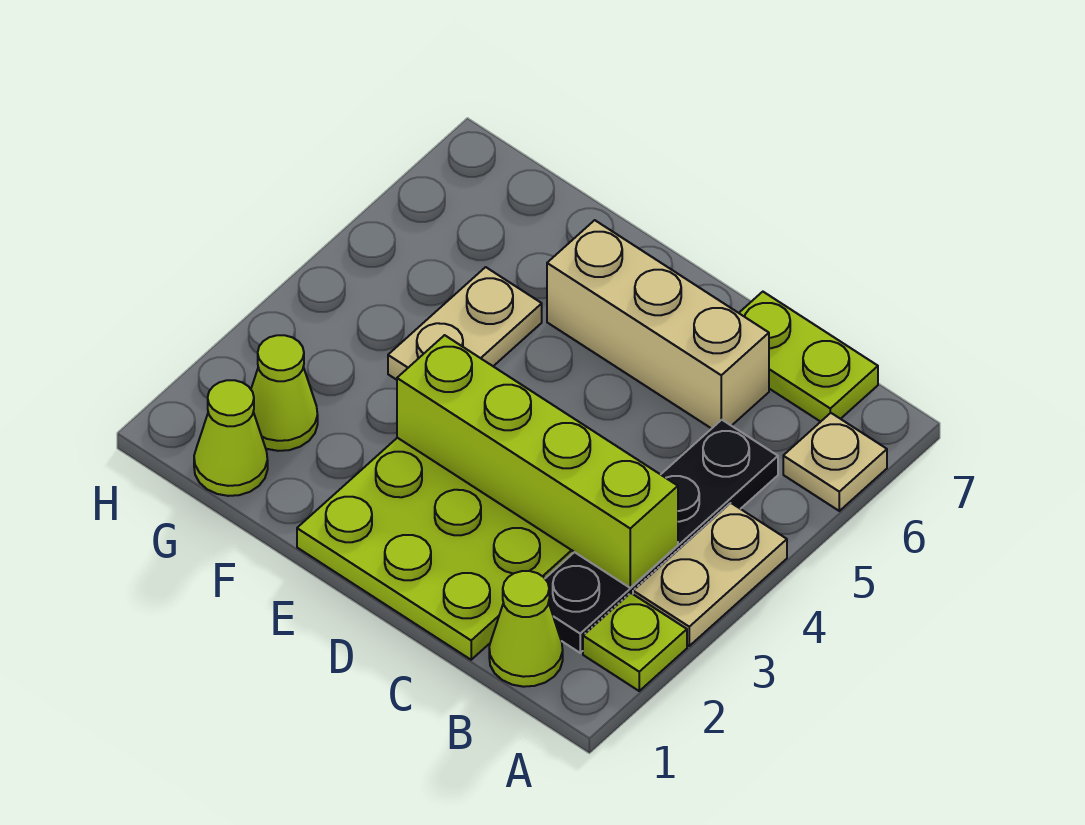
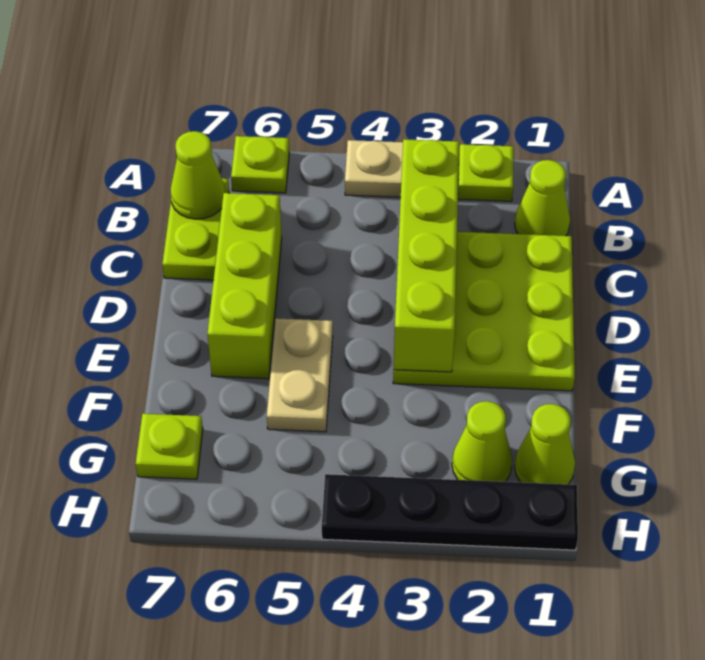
tan plate A6 level 1 -> lime plate A6 level 1
black plate B2:B5 level 1 -> black plate H1:H4 level 1
none -> lime cone B7 level 2
tan brick C6:E6 level 1 -> lime brick C6:E6 level 1
tan plate F4:F5 level 1 -> tan plate E5:F5 level 1
none -> lime plate G7 level 1

